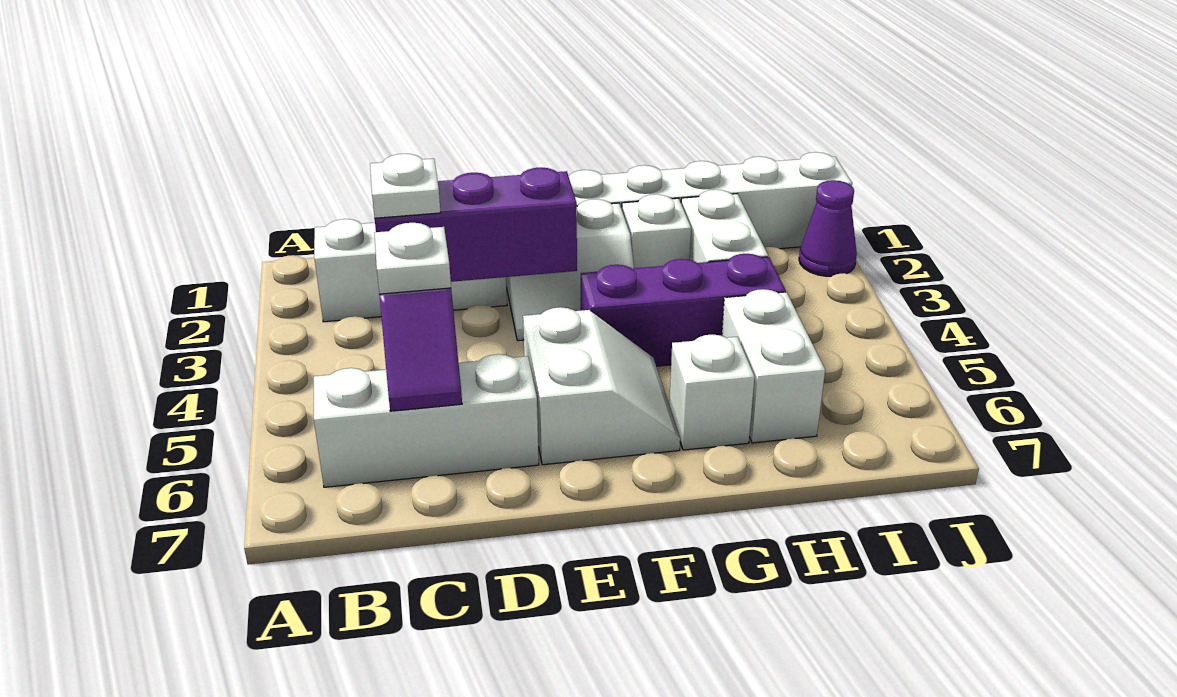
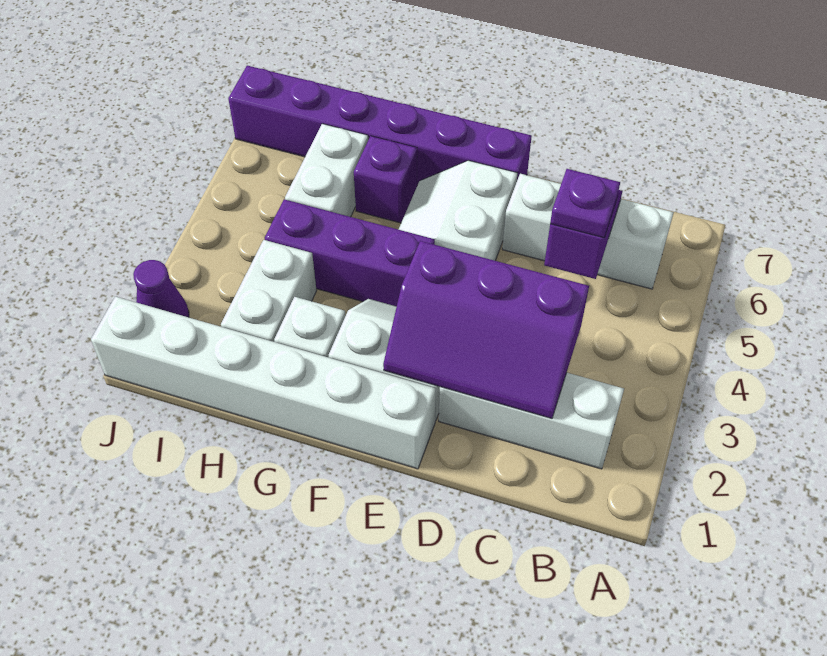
white plate C3 level 3 -> none
white plate C5 level 3 -> purple plate C5 level 3
none -> purple brick E7:J7 level 1
white brick G6 level 1 -> purple brick G6 level 1

